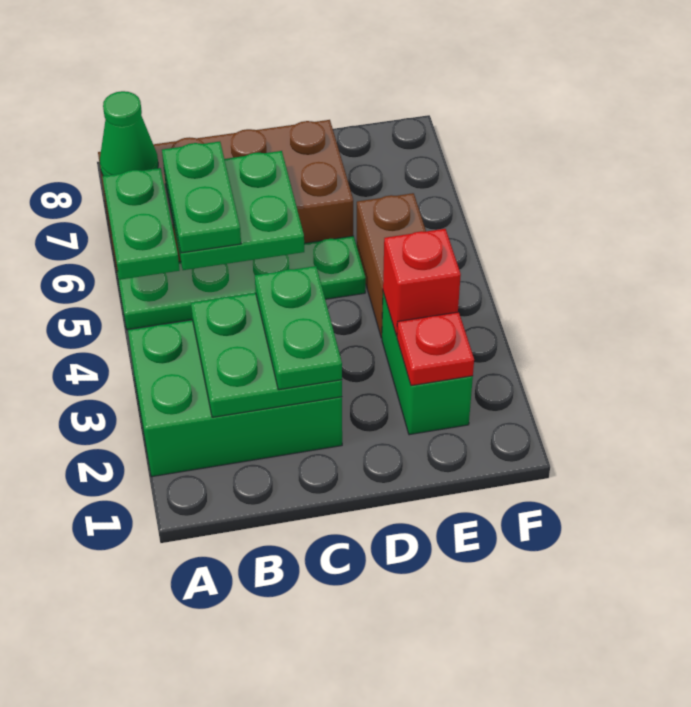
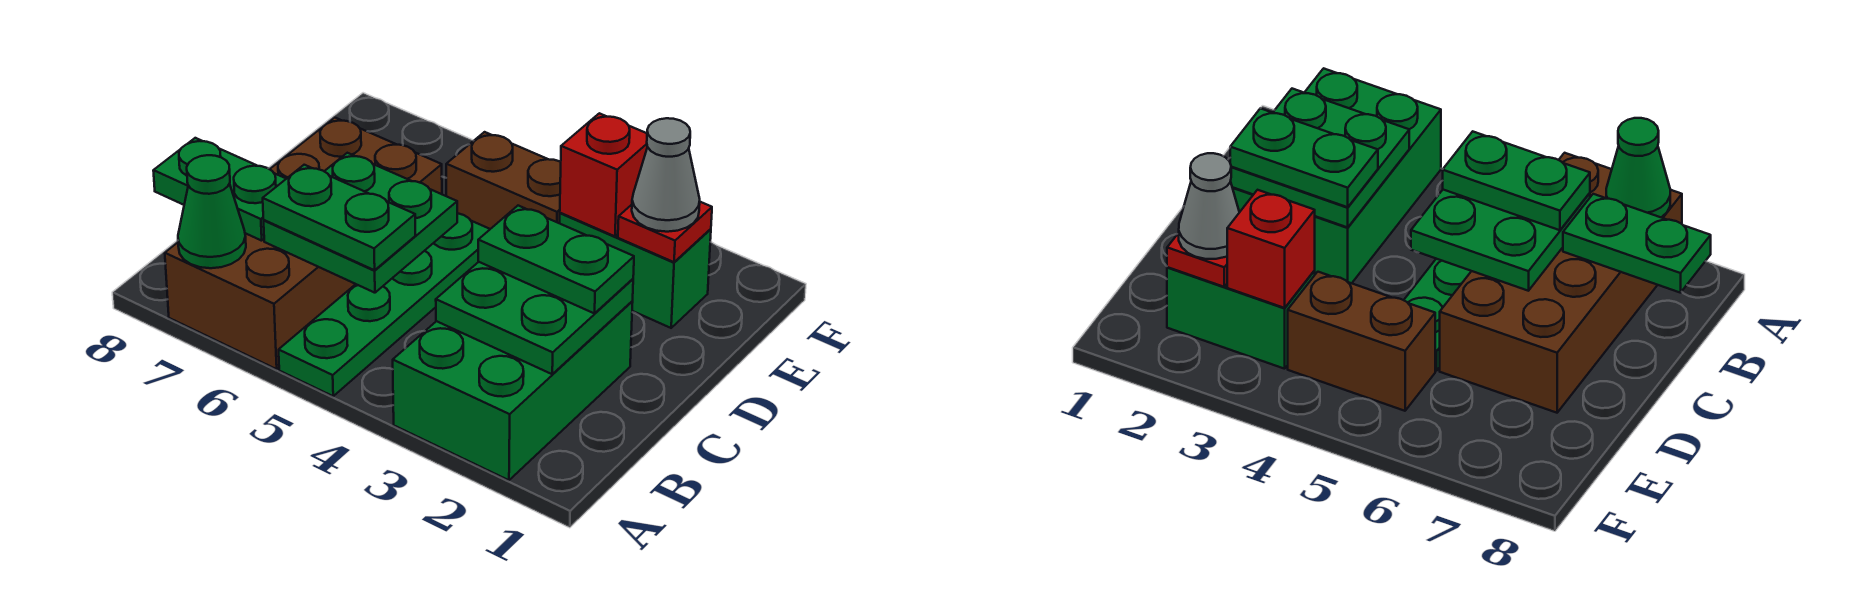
green plate A5:A6 level 2 -> green plate B7:B8 level 2
none -> grey cone E2 level 3

